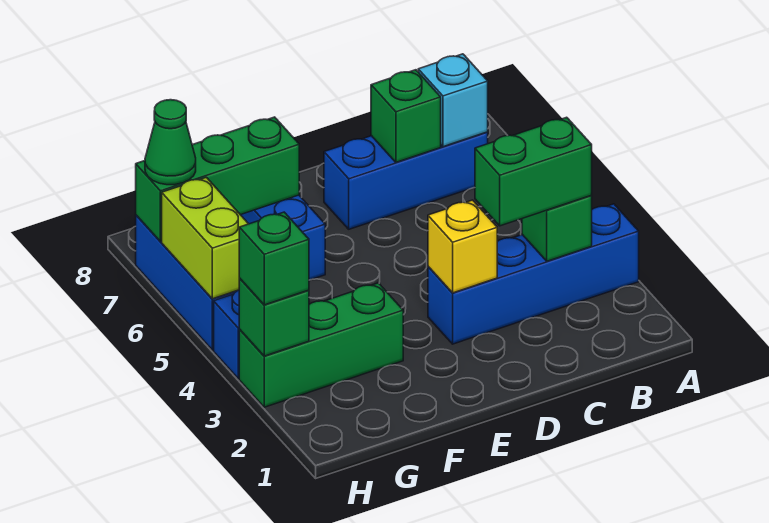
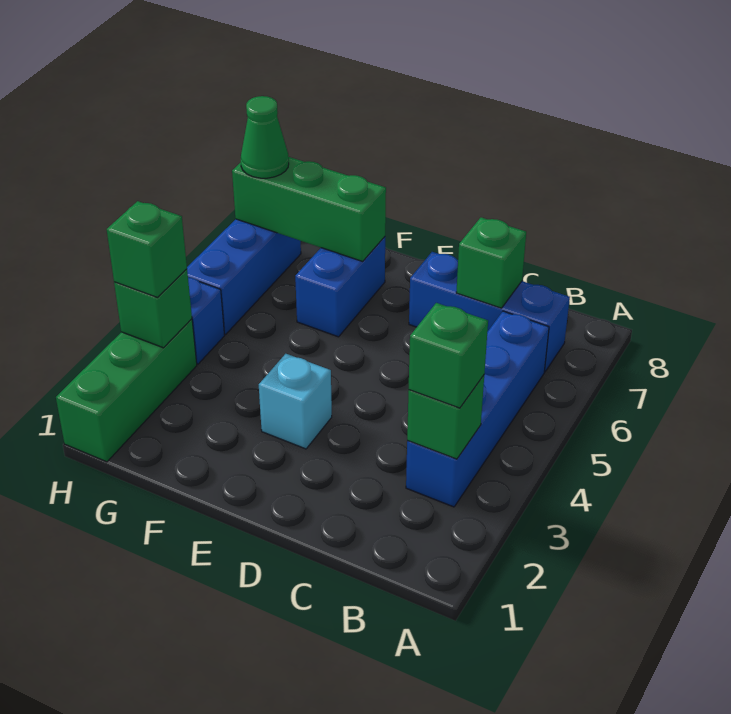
blue brick A3:D3 level 1 -> blue brick B3:B6 level 1
green brick B3:C3 level 3 -> green brick B3 level 3
cyan brick B7 level 2 -> cyan brick E3 level 1
yellow brick D3 level 2 -> none
green brick F3:H3 level 1 -> green brick H1:H3 level 1
lime brick H5:H6 level 2 -> none

